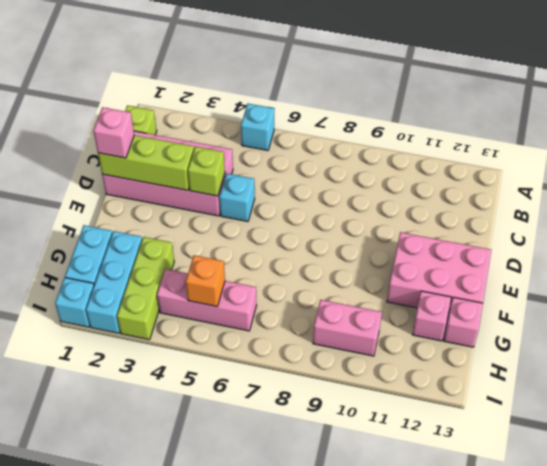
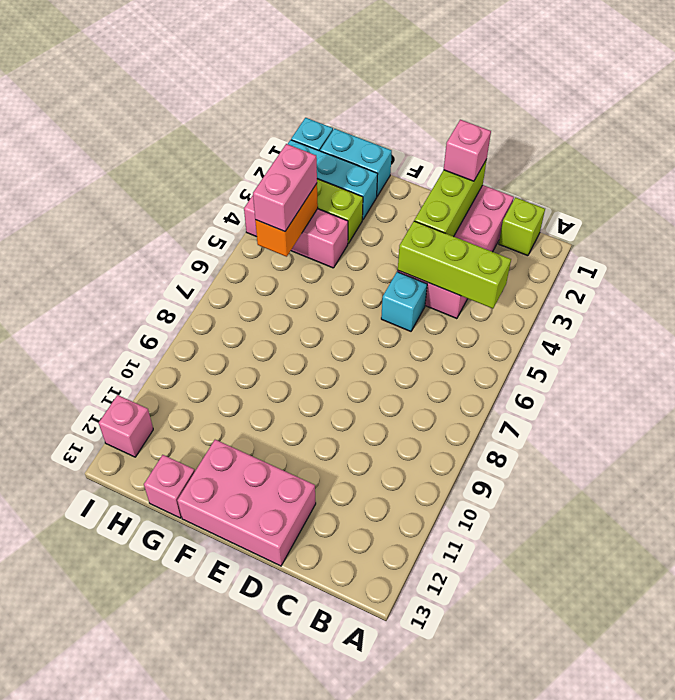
cyan brick A5 level 1 -> none
lime brick D4 level 2 -> lime brick B4:D4 level 2
pink brick E11:F13 level 1 -> pink brick D12:F13 level 1
pink brick G12 level 1 -> pink brick I12 level 1
pink brick H4:H6 level 1 -> pink brick G4:I4 level 1
orange brick H5 level 2 -> orange brick H4:H5 level 2
pink brick H9:H10 level 1 -> pink brick H4:H5 level 3

